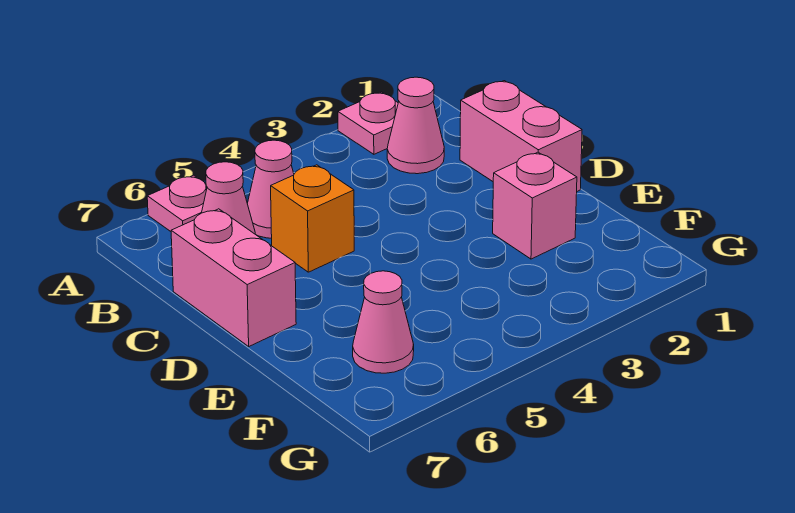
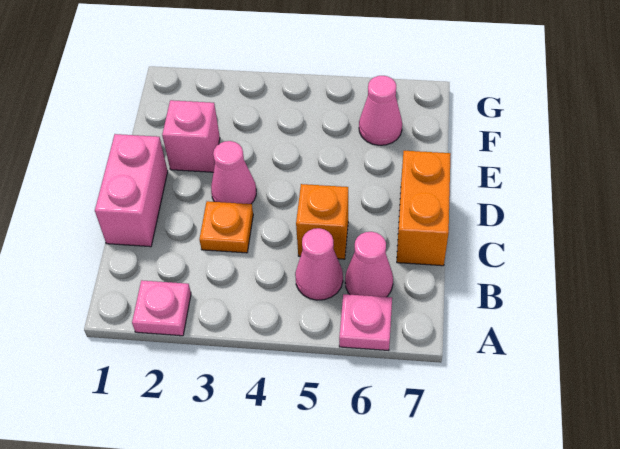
pink cone B2 level 1 -> pink cone D3 level 1
none -> orange plate C3 level 1
pink brick C7:D7 level 1 -> orange brick C7:D7 level 1

